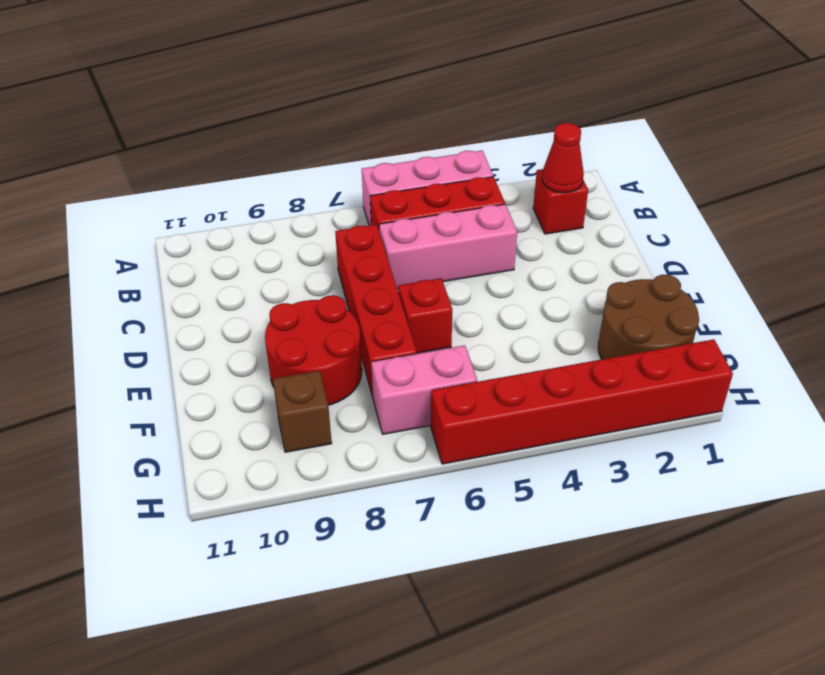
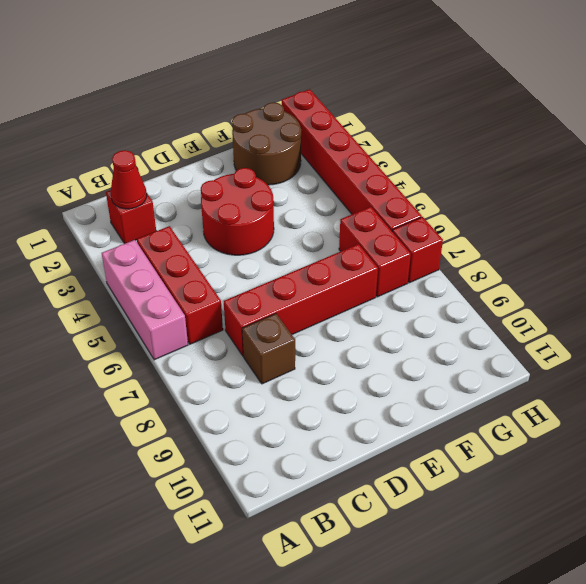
pink brick C4:C6 level 1 -> none
red brick E6 level 1 -> red brick H7 level 1
red round brick E8:F9 level 1 -> red round brick D3:E4 level 1
pink brick G6:G7 level 1 -> red brick G6:G7 level 1
brown brick G9 level 1 -> brown brick C8 level 1

